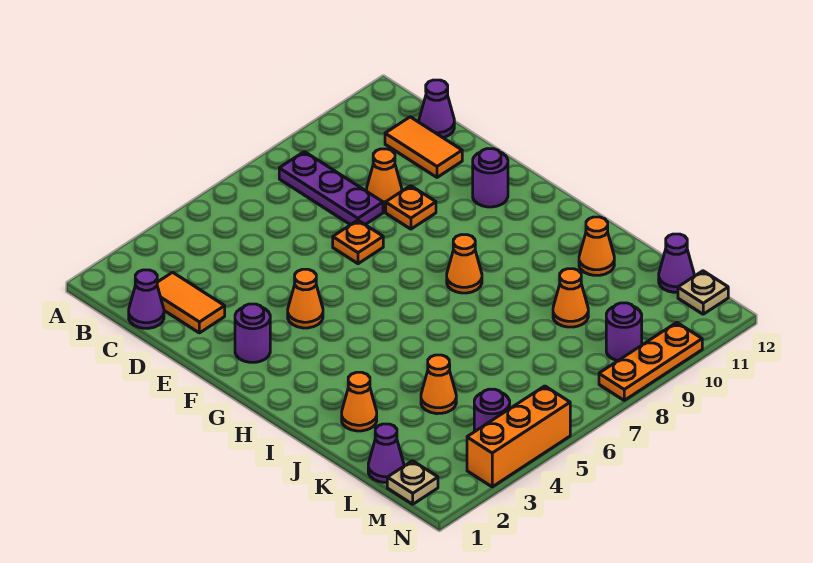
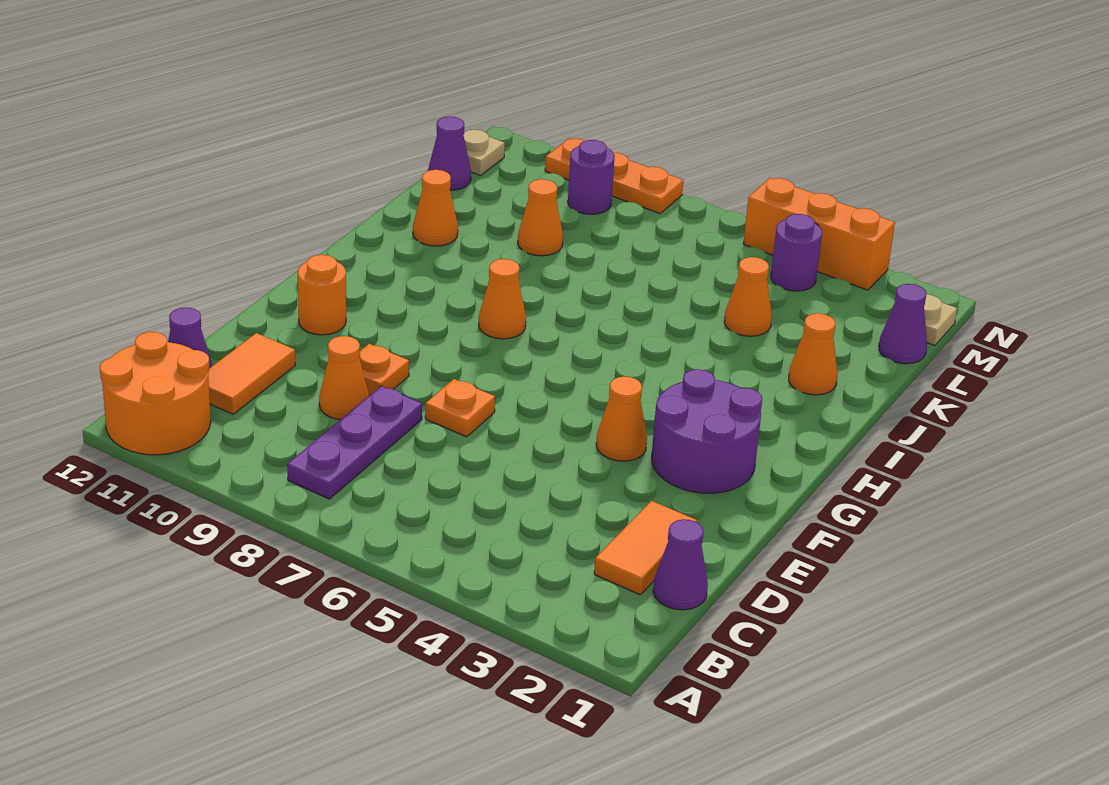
none -> orange round brick A11:B12 level 1
purple round brick F2 level 1 -> purple round brick F2:G3 level 1
purple round brick F11 level 1 -> orange round brick F11 level 1

